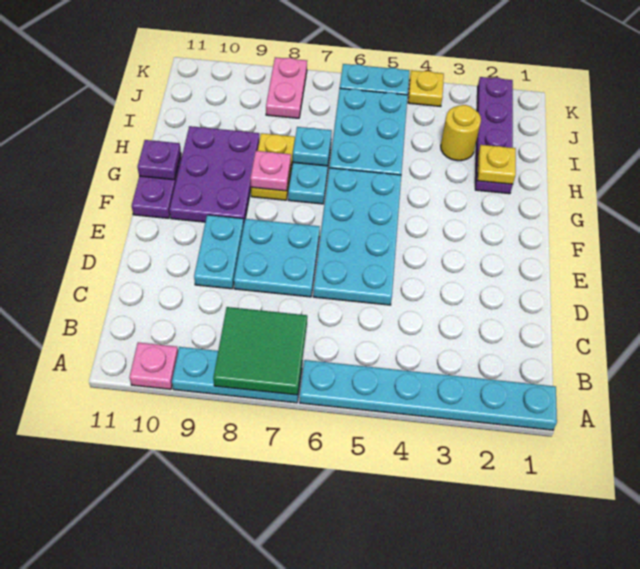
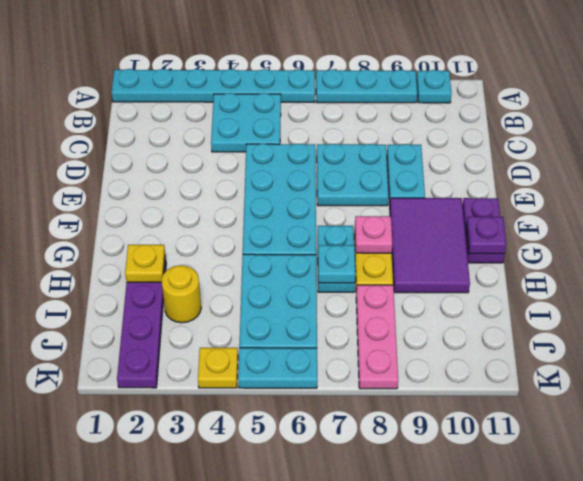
green tile A7:B8 level 2 -> none
pink plate A10 level 1 -> cyan plate A10 level 1
none -> cyan plate B4:C5 level 1
purple plate F9:H10 level 1 -> purple tile F9:H10 level 1
pink plate J8:K8 level 1 -> pink plate I8:K8 level 1

